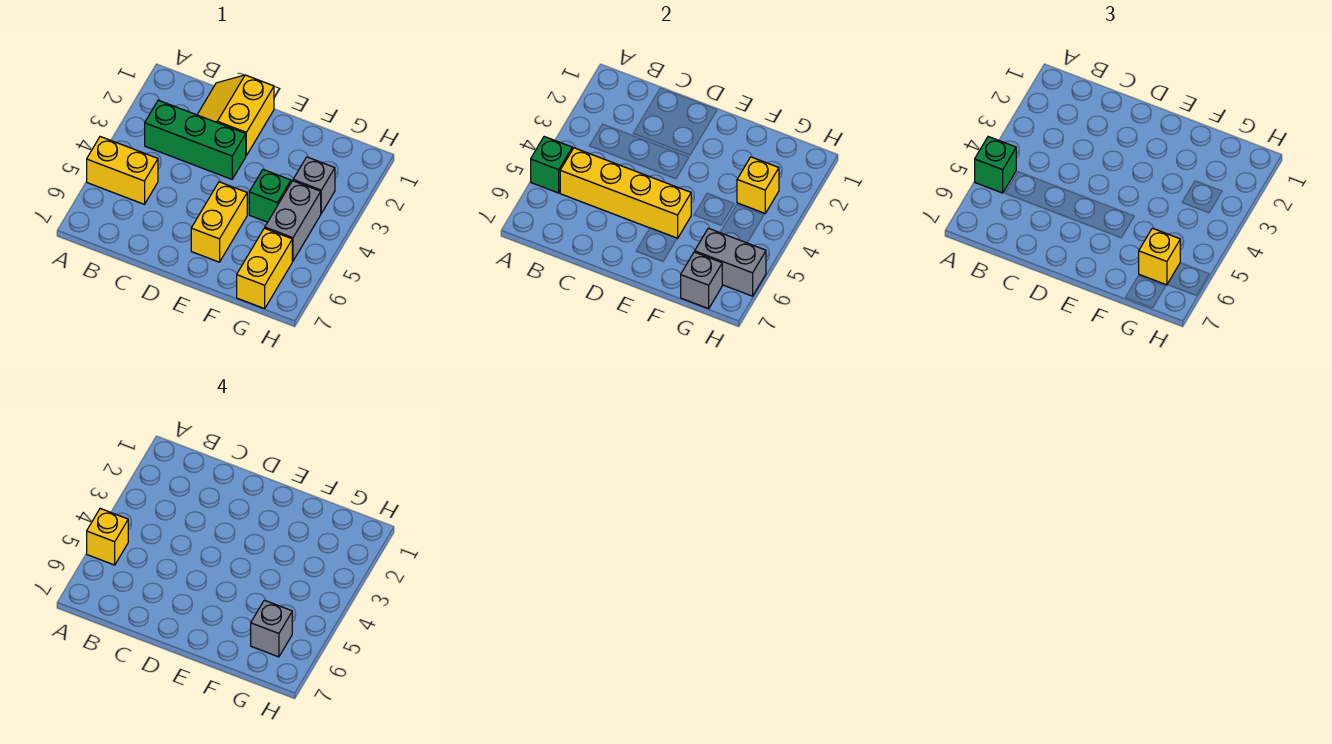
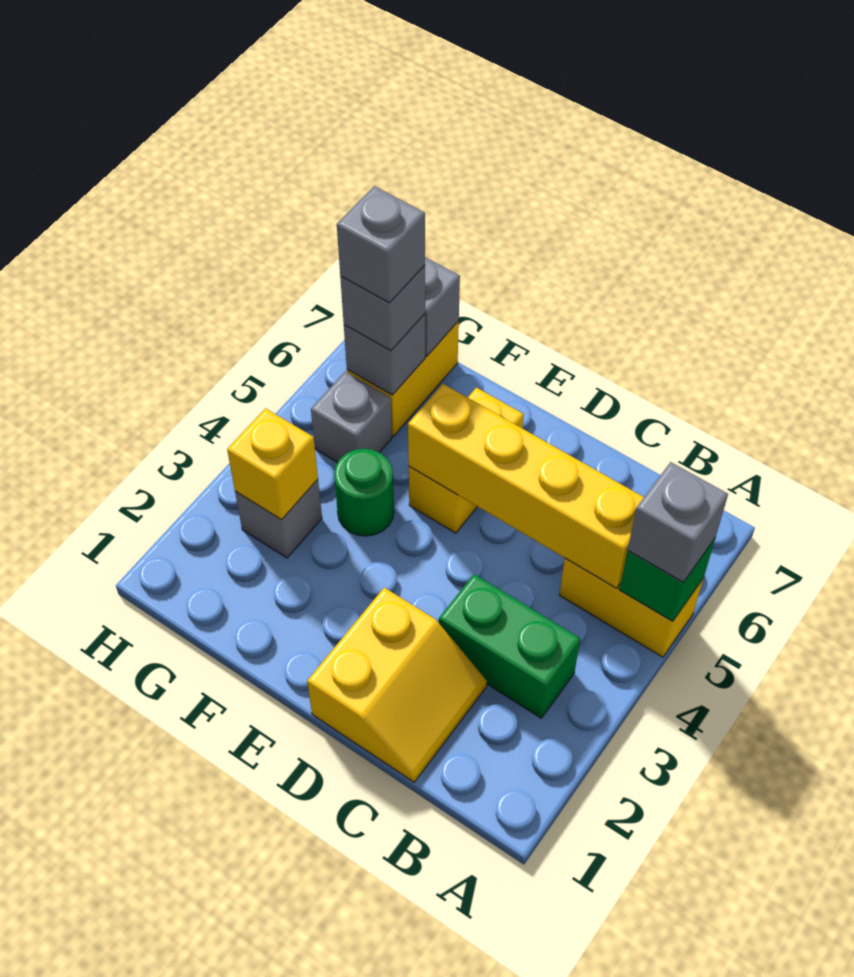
green brick A5 level 3 -> grey brick A5 level 3
yellow brick A5 level 4 -> none
green brick B3:D3 level 1 -> green brick B3:C3 level 1
green brick F4 level 1 -> green round brick F4 level 1
grey brick G4:G5 level 1 -> grey brick G5 level 1
grey brick G6:H6 level 2 -> grey brick G6 level 2
yellow brick G6 level 3 -> grey brick G6 level 3

